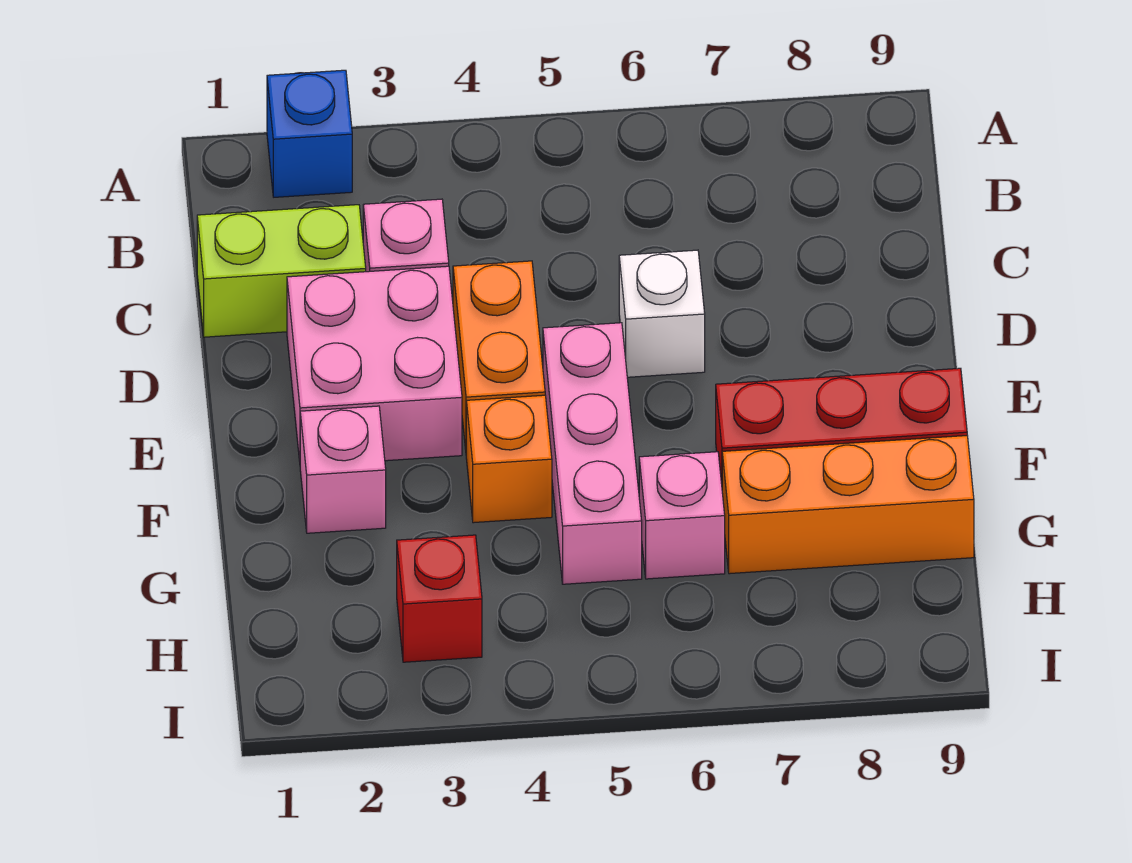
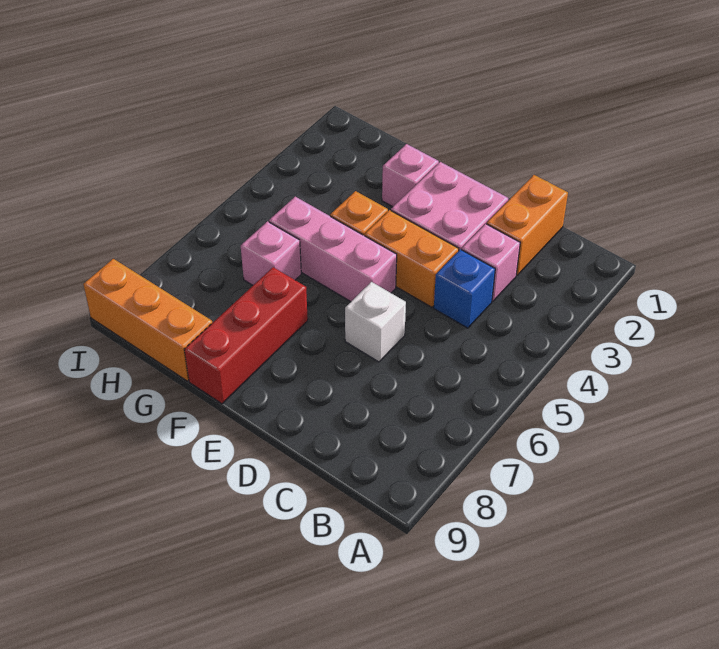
blue brick A2 level 1 -> blue brick C4 level 1
lime brick C1:C2 level 1 -> orange brick C1:C2 level 1
orange brick G7:G9 level 1 -> orange brick G9:I9 level 1
red brick H3 level 1 -> none

